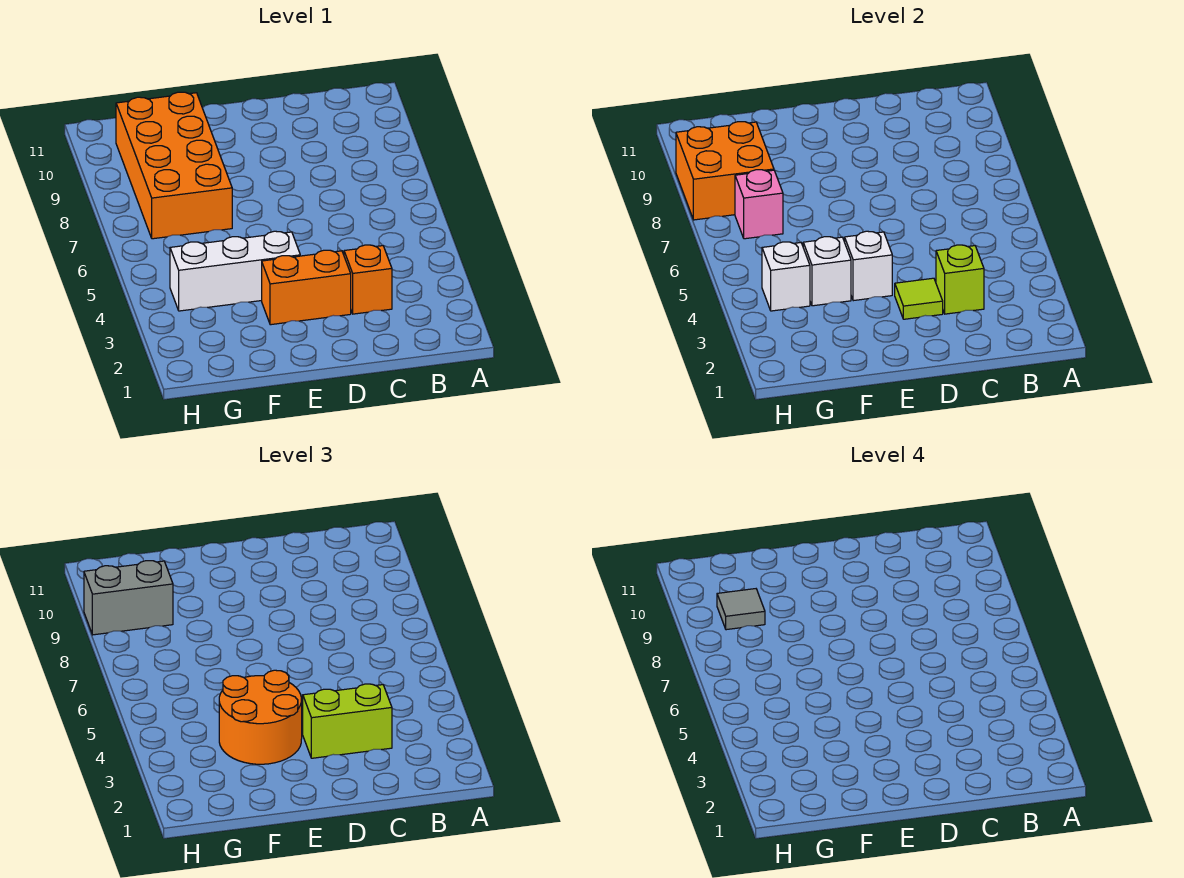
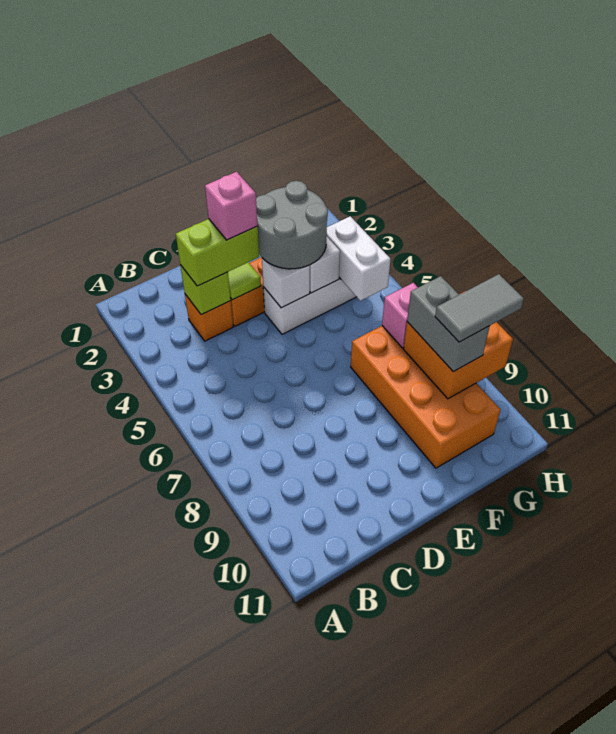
none -> pink brick D3 level 4
orange round brick E3:F4 level 3 -> grey round brick E3:F4 level 3
white brick G4 level 2 -> white brick G4:G5 level 2
grey brick G9:H9 level 3 -> grey brick G8:G9 level 3
grey tile G9 level 4 -> grey tile G9:H9 level 4

